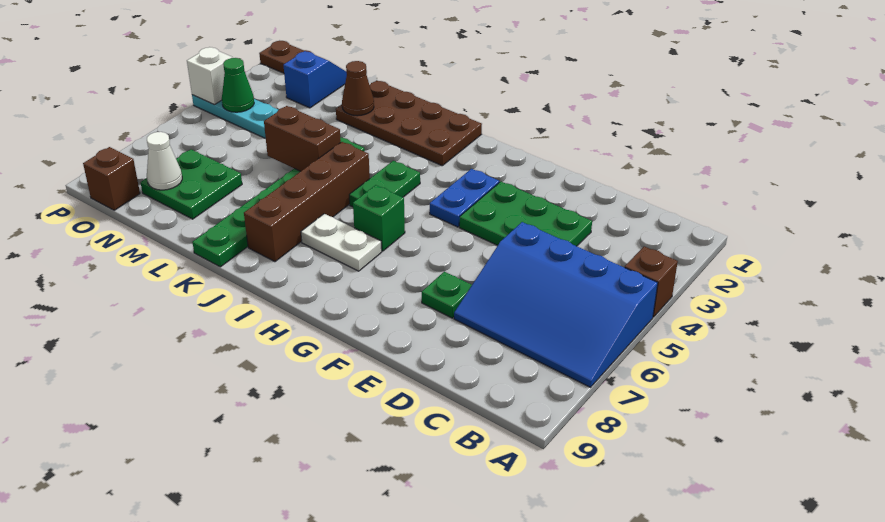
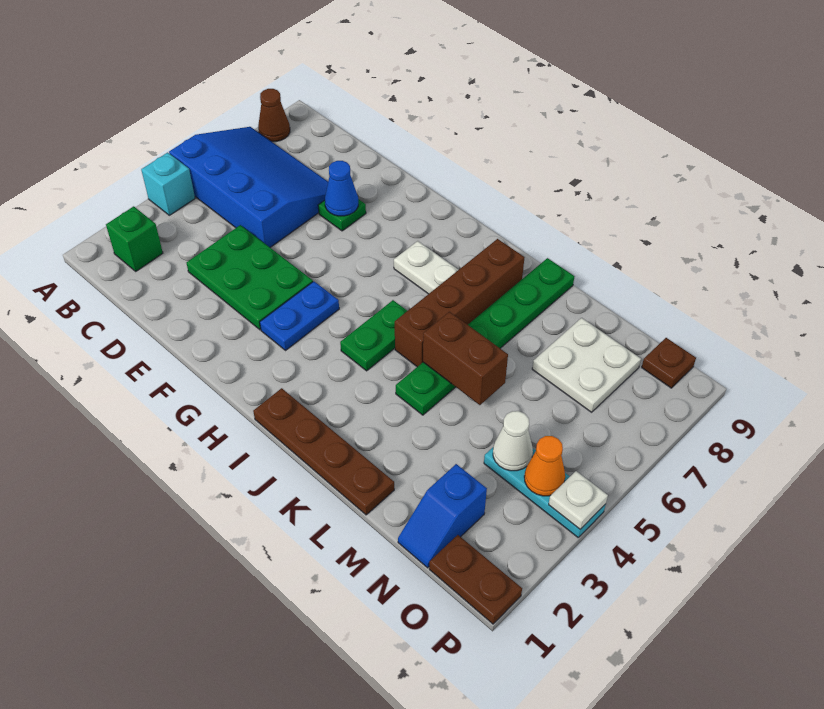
brown brick A4 level 1 -> cyan brick A4 level 1
none -> blue cone E7 level 2
green brick H6 level 1 -> green brick B2 level 1
brown plate I1:L2 level 1 -> brown plate I1:L1 level 1
brown cone L2 level 2 -> brown cone A8 level 1
green plate M7:N8 level 1 -> white plate M7:N8 level 1
white cone N8 level 2 -> white cone N4 level 2
green cone O4 level 2 -> orange cone O4 level 2
brown brick O9 level 1 -> brown plate O9 level 1
white brick P4 level 2 -> white plate P4 level 2

